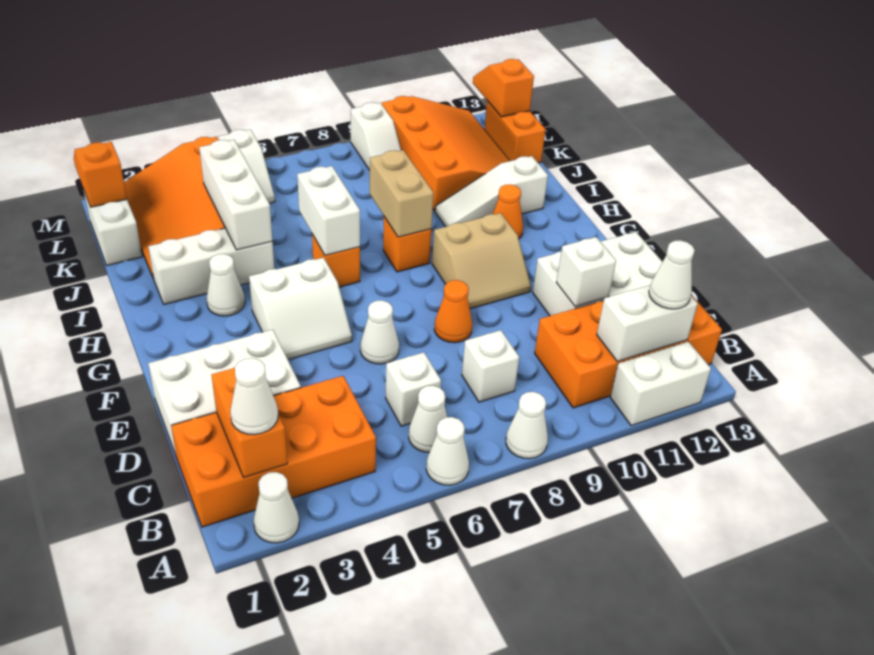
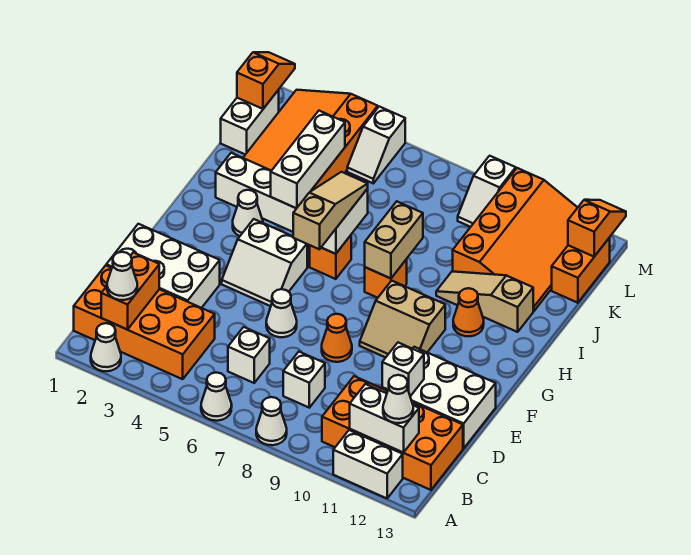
white cone B6 level 1 -> none
none -> tan slope G6:I6 level 3 top G
white slope I10:I12 level 1 top 12 -> tan slope I10:I12 level 1 top 12

